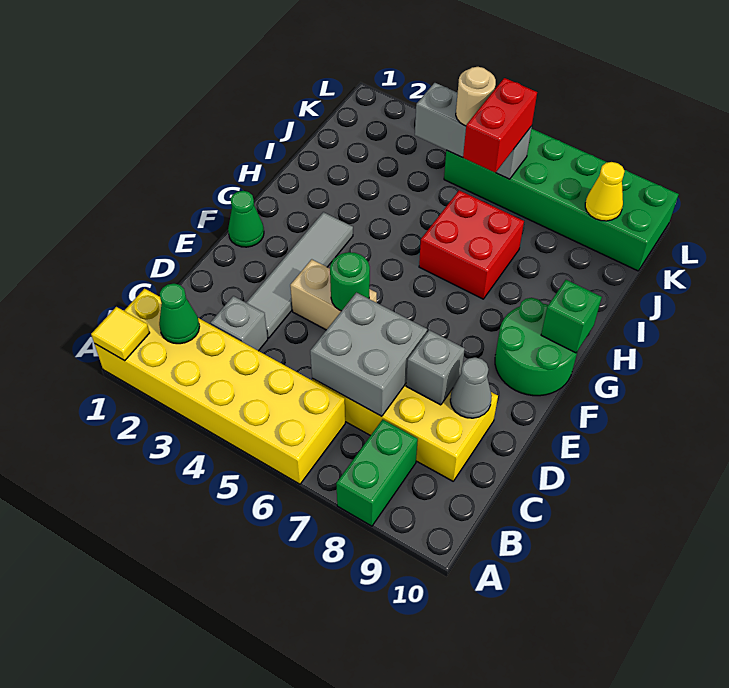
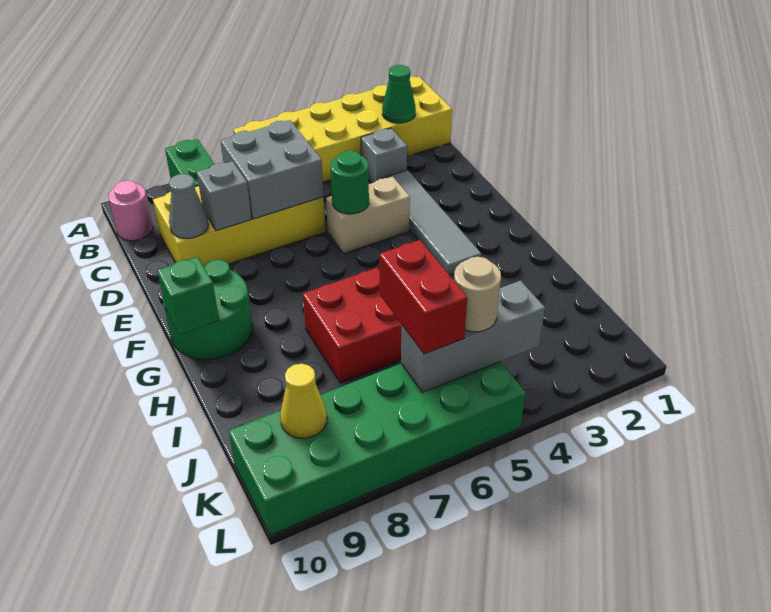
yellow tile A1 level 2 -> none
none -> pink round brick B10 level 1
green cone F1 level 1 -> none

